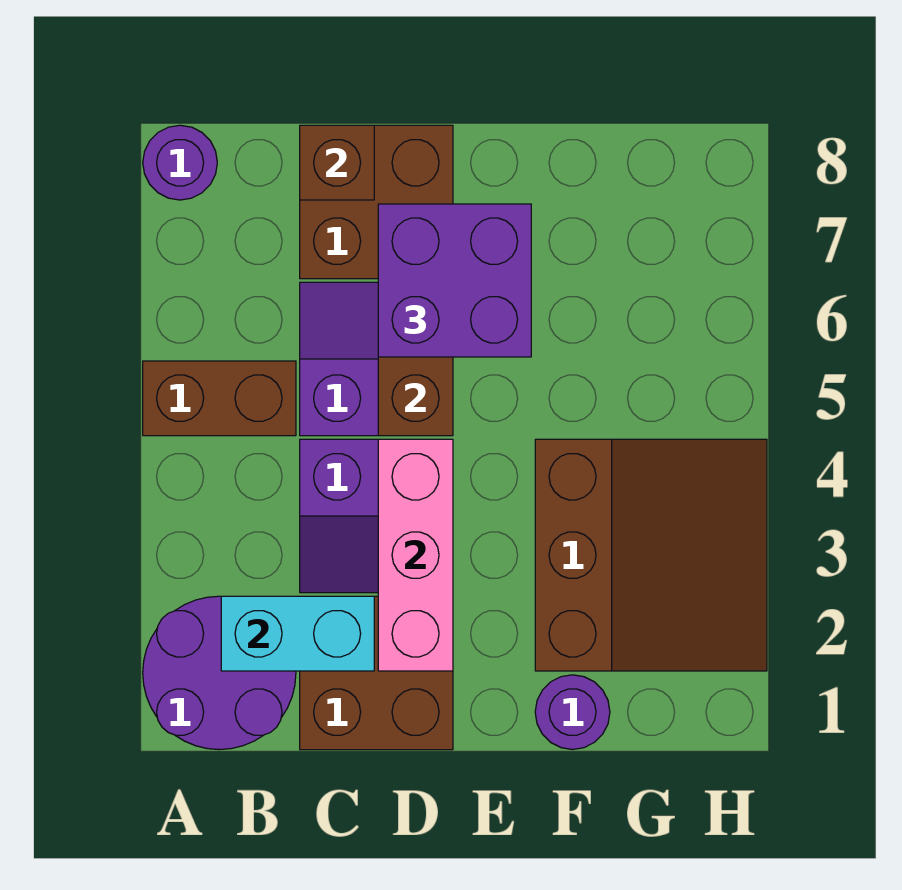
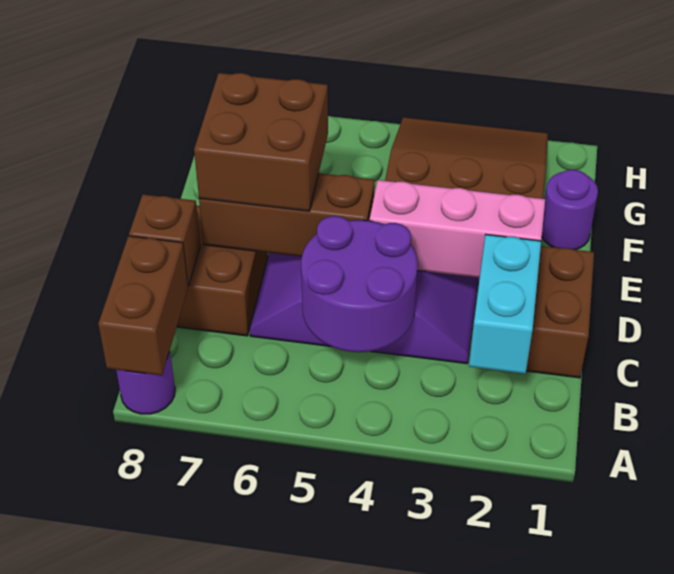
purple round brick A1:B2 level 1 -> purple round brick B4:C5 level 2
brown brick A5:B5 level 1 -> brown brick A8:B8 level 2
purple brick D6:E7 level 3 -> brown brick D6:E7 level 3

